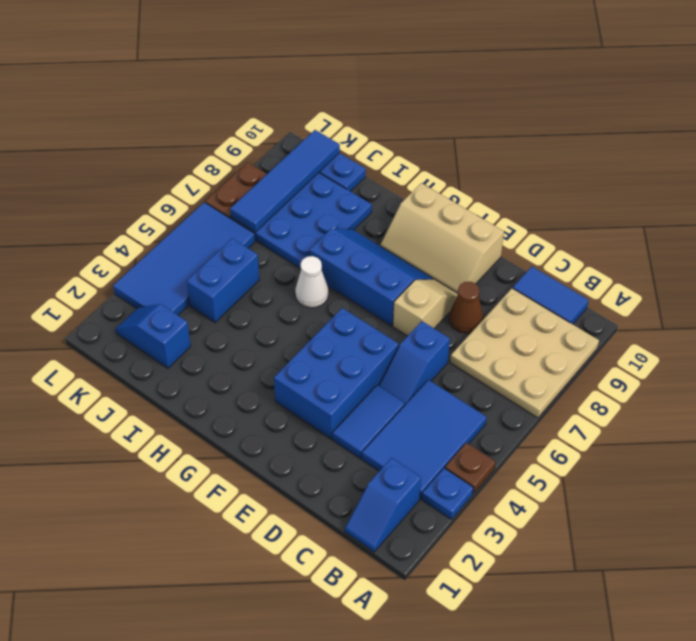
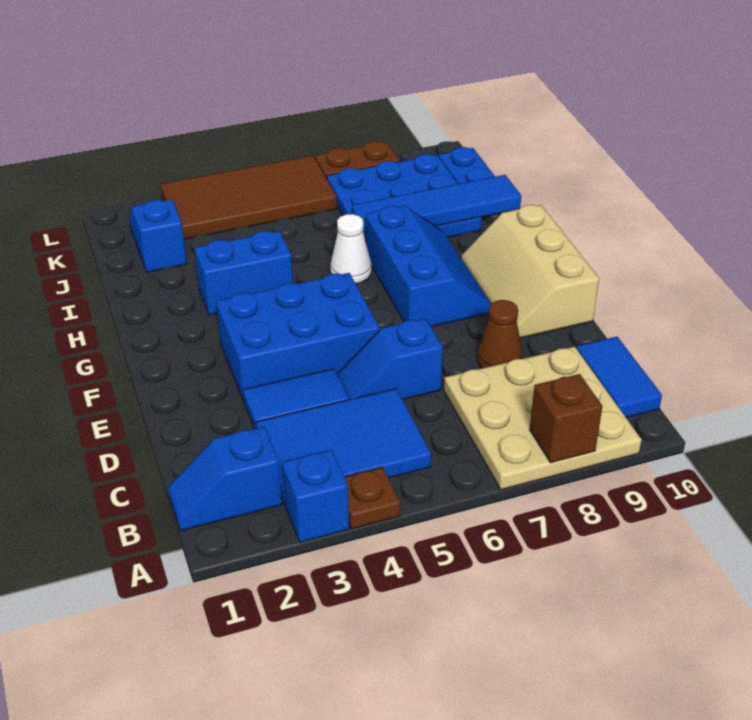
blue plate A3 level 1 -> blue brick A3 level 1
none -> brown brick A8 level 2
tan slope E7:E8 level 1 top 7 -> none
blue brick J4:J5 level 1 -> blue brick H3:H4 level 1
blue tile K3:L6 level 1 -> brown tile K3:L6 level 1
blue tile K7:K10 level 2 -> blue tile I7:I10 level 2

